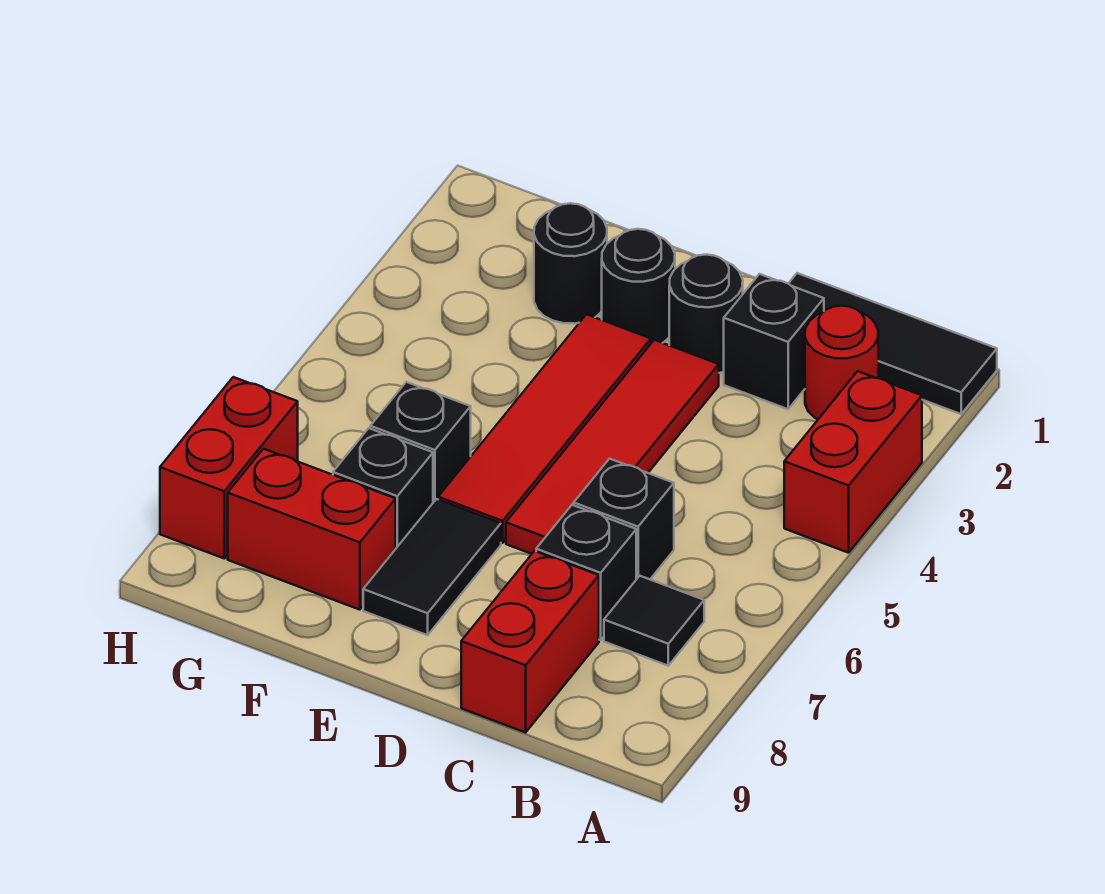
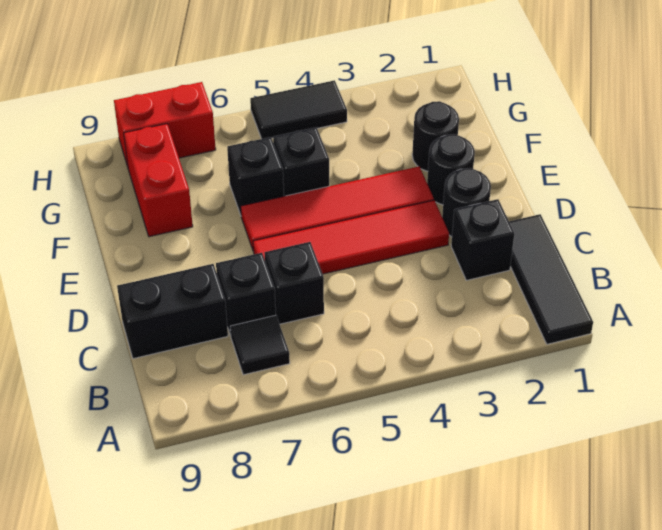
red brick A3:A4 level 1 -> none
red round brick B2 level 1 -> none
red brick C8:C9 level 1 -> black brick C8:C9 level 1
black tile E7:E8 level 1 -> black tile H4:H5 level 1
black brick F7 level 1 -> black brick F5 level 1

